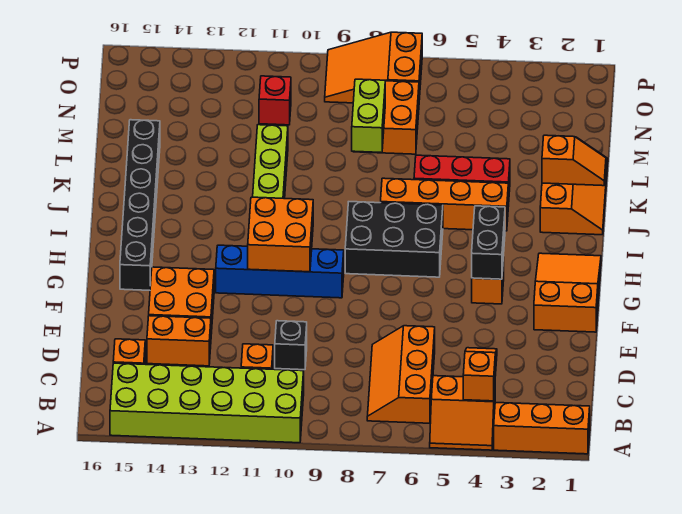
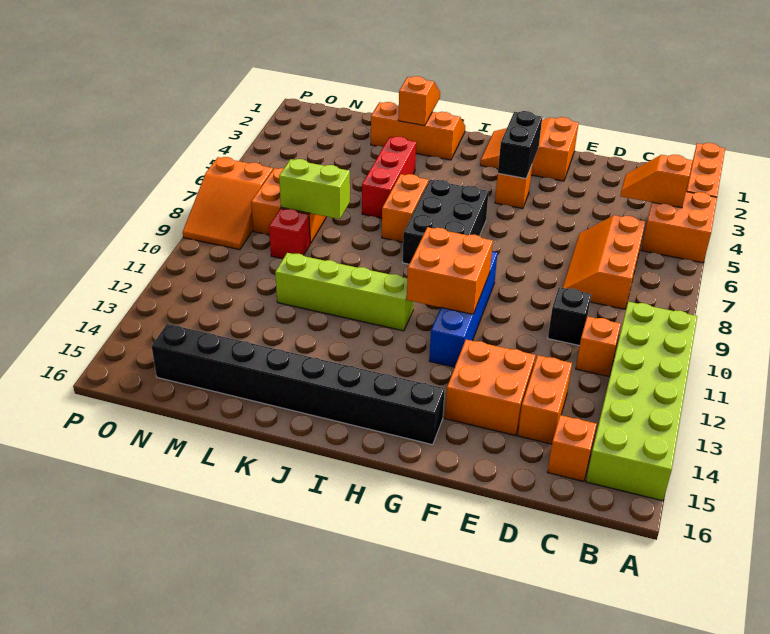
orange slope A4:B5 level 1 top B -> orange brick A4:B5 level 1
orange slope B6:D7 level 1 top 6 -> orange slope C6:D8 level 1 top C
black brick G4:H4 level 2 -> black brick G3:G4 level 2
black brick G15:L15 level 1 -> black brick G15:N15 level 1
orange brick J4:J7 level 1 -> orange brick J6:J7 level 1
red brick N11 level 1 -> red brick M9 level 1

